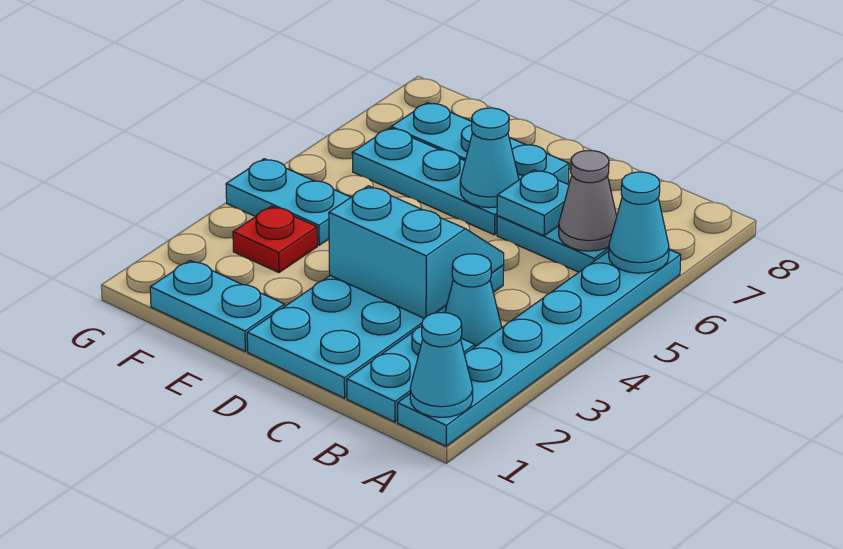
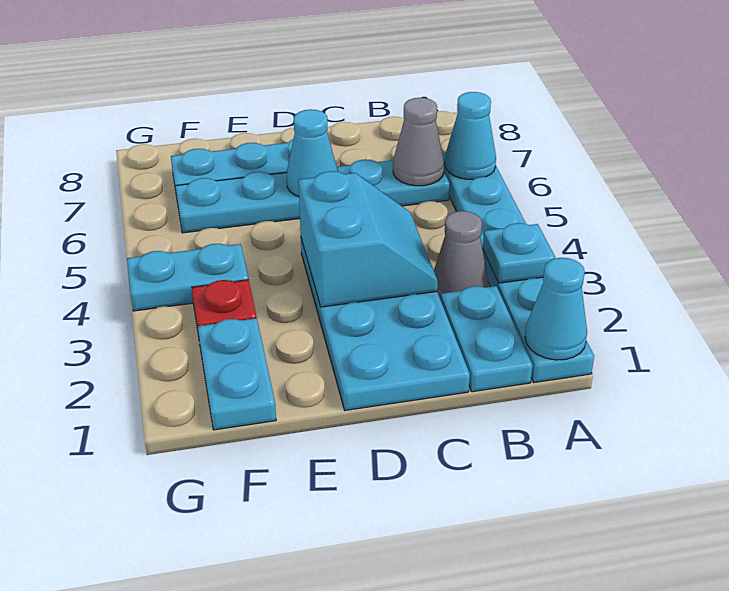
cyan cone B3 level 1 -> grey cone B3 level 1
cyan slope C3:D4 level 2 top 3 -> cyan slope C3:D4 level 2 top D
cyan plate C6 level 2 -> cyan plate A3 level 2
cyan plate E1:F1 level 1 -> cyan plate F1:F2 level 1

